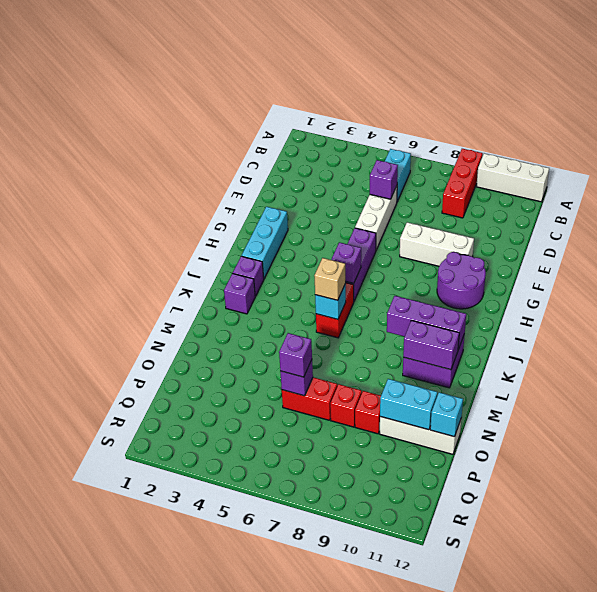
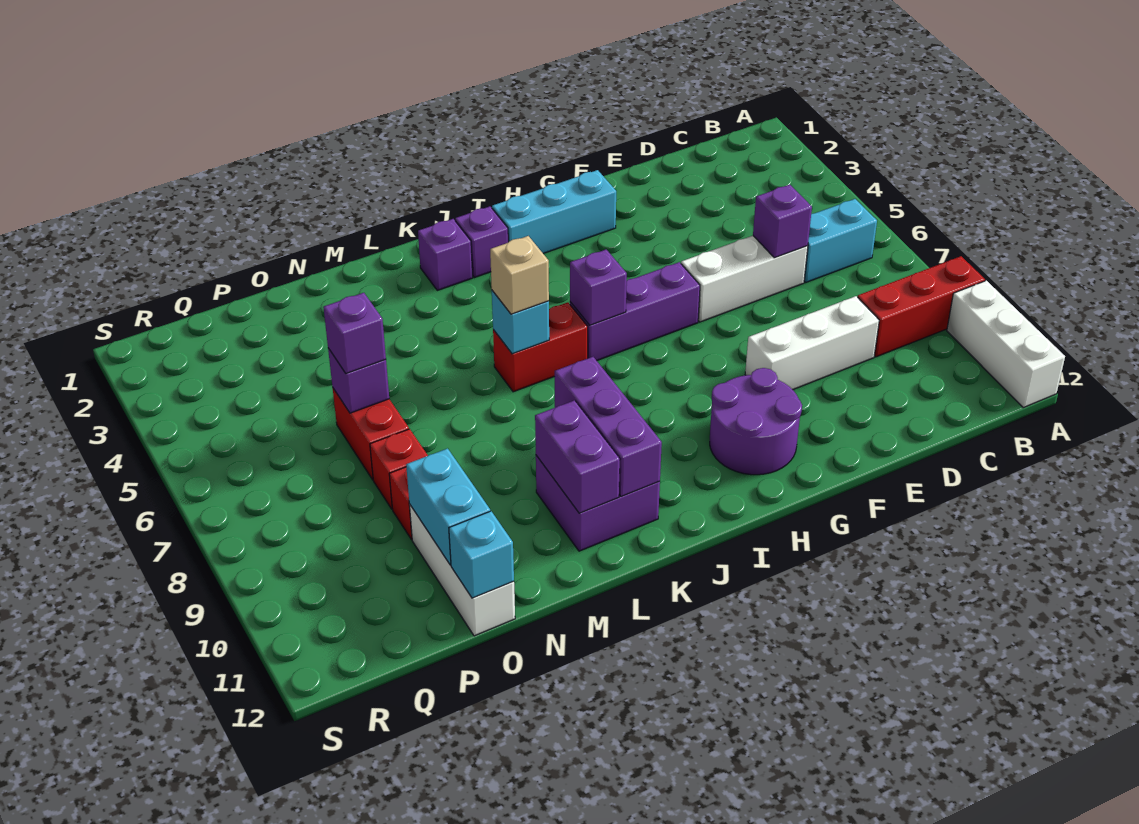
white brick F8:F10 level 1 -> white brick D9:F9 level 1

